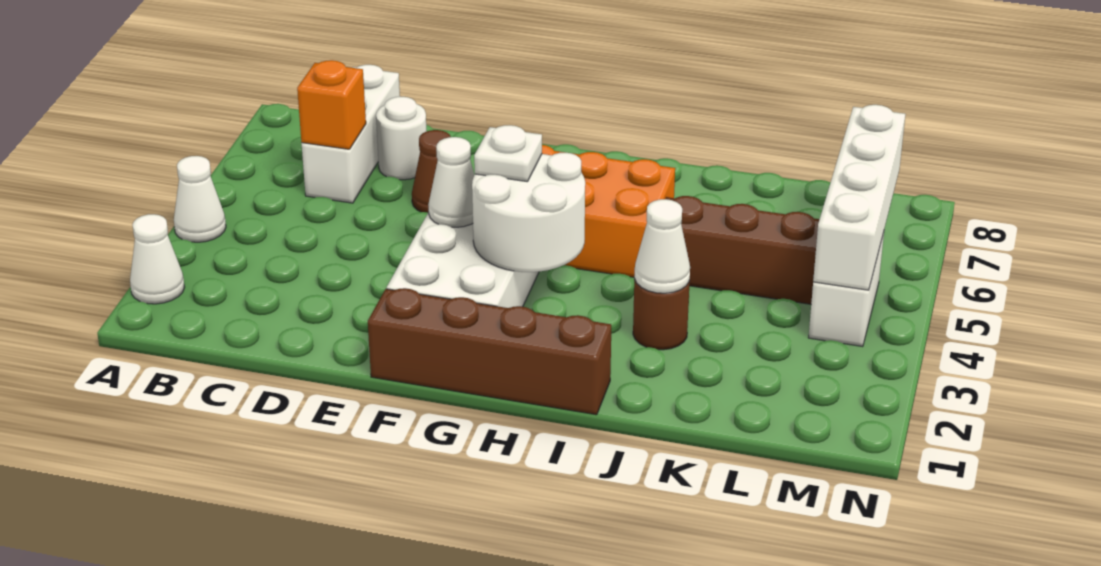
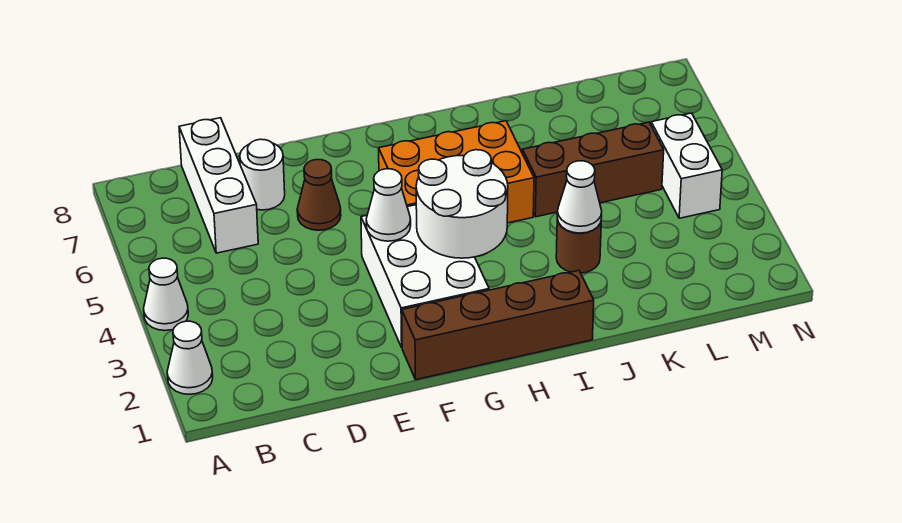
orange brick C6 level 2 -> none
white plate G4 level 3 -> none
white brick M4:M7 level 2 -> none

